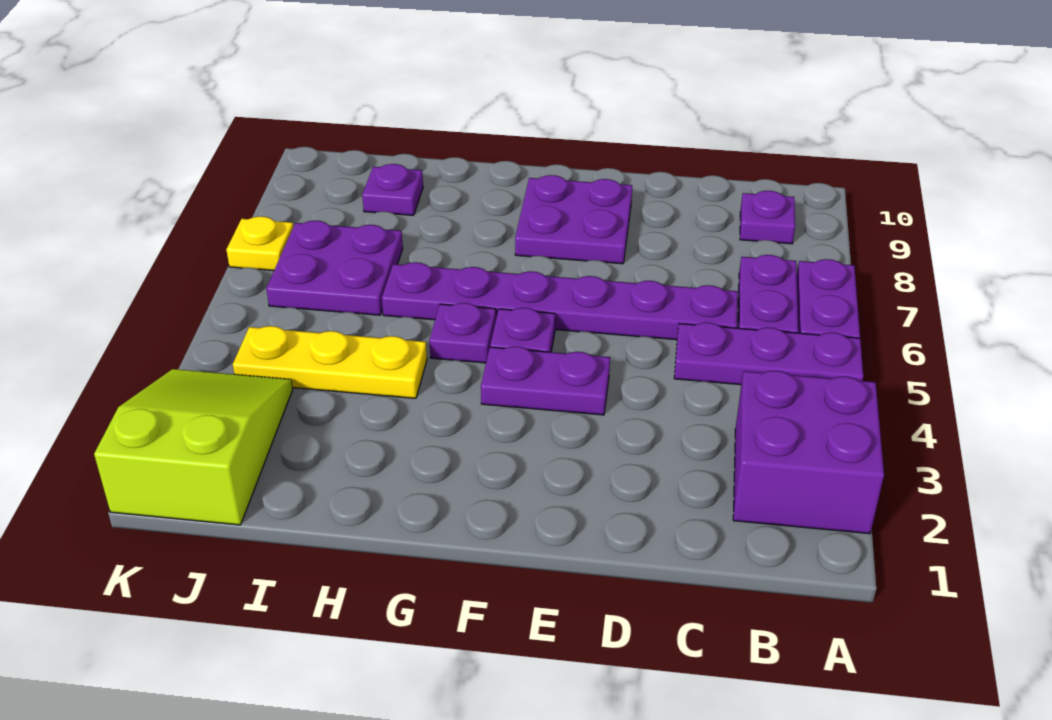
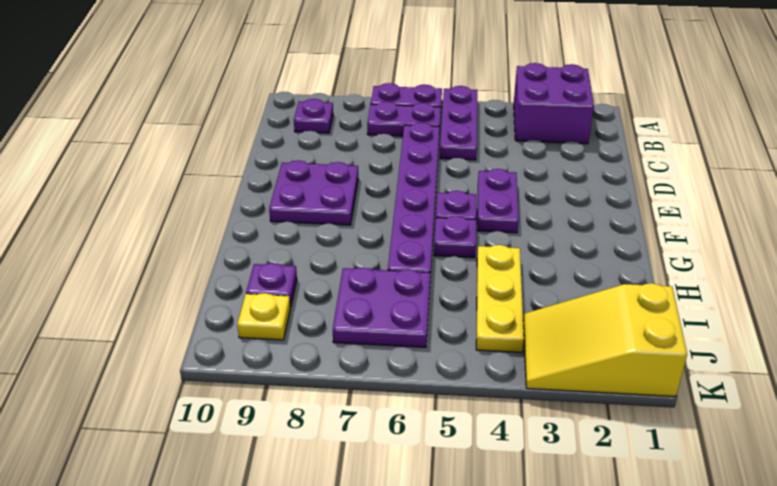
lime slope J1:K3 level 1 top 1 -> yellow slope J1:K3 level 1 top 1
yellow plate K7 level 1 -> yellow plate J9 level 1

